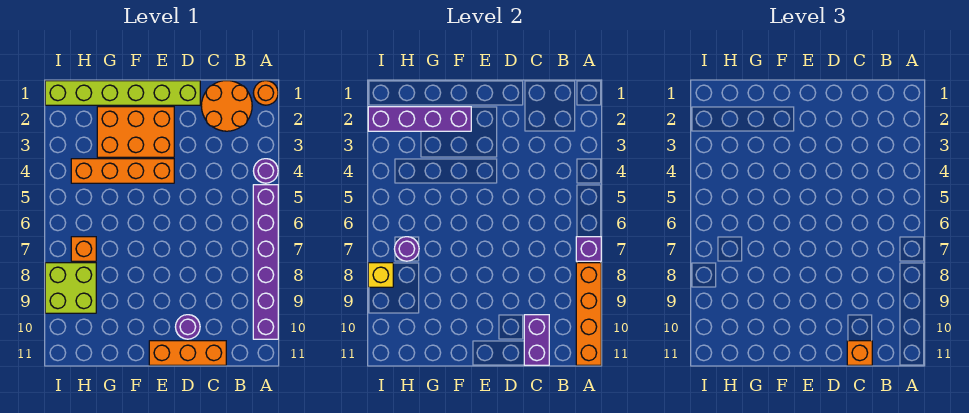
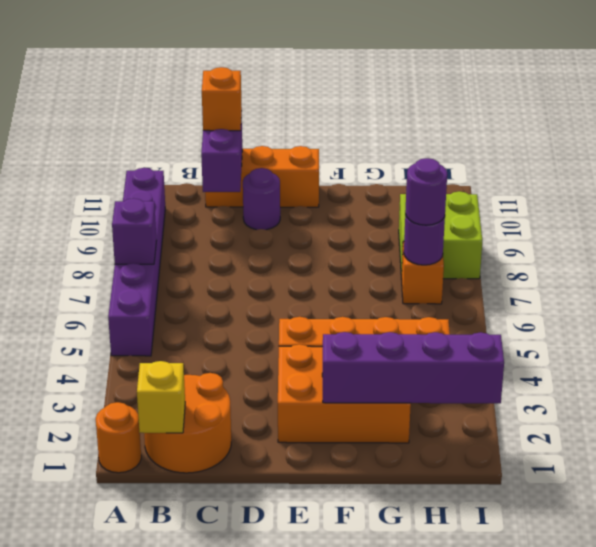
purple round brick A4 level 1 -> purple round brick H7 level 3
orange brick A8:A11 level 2 -> none
lime brick D1:I1 level 1 -> none
yellow brick I8 level 2 -> yellow brick B1 level 2

